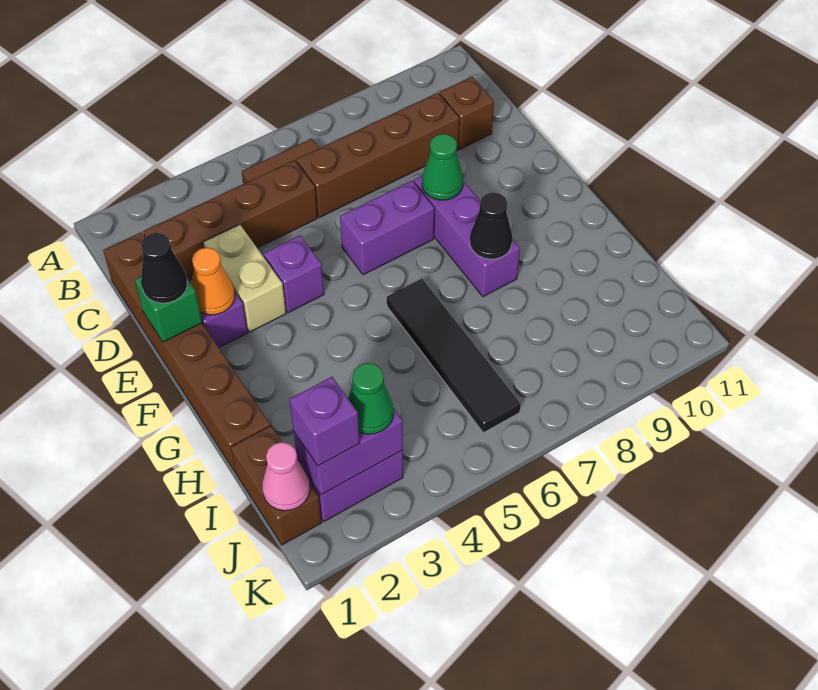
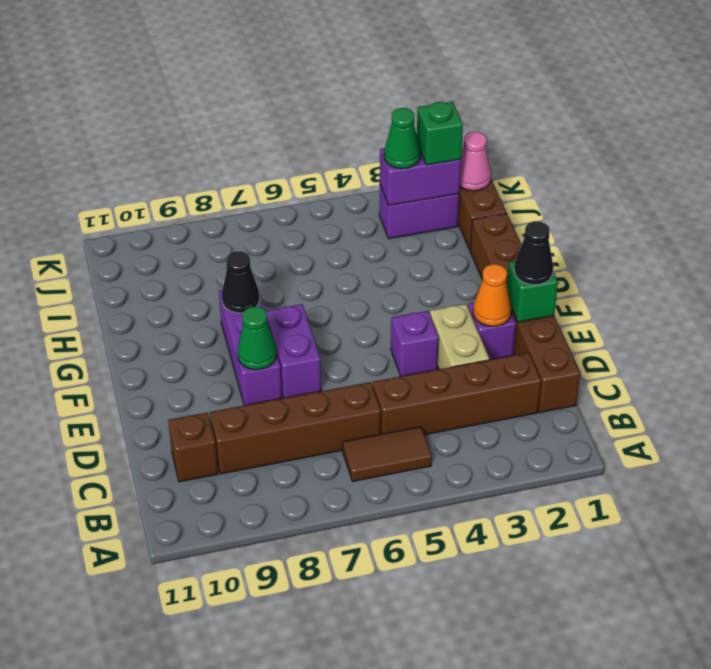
purple brick E6:E7 level 1 -> purple brick E7:F7 level 1
black tile G6:J6 level 1 -> none
purple brick J2 level 3 -> green brick J2 level 3

